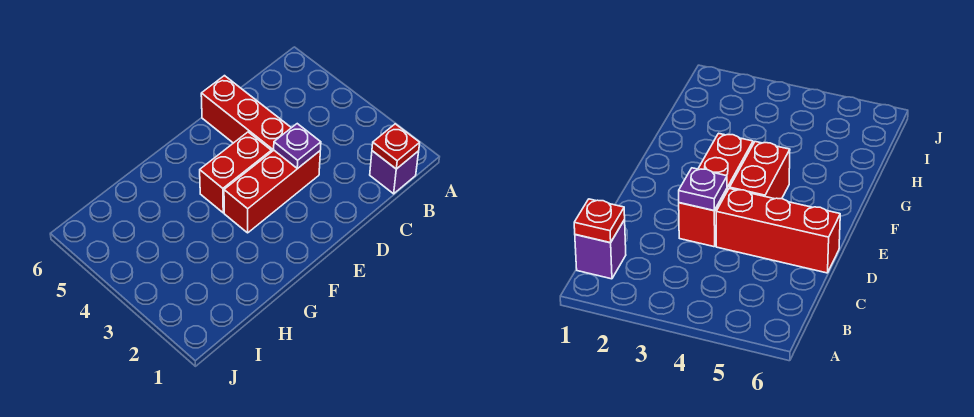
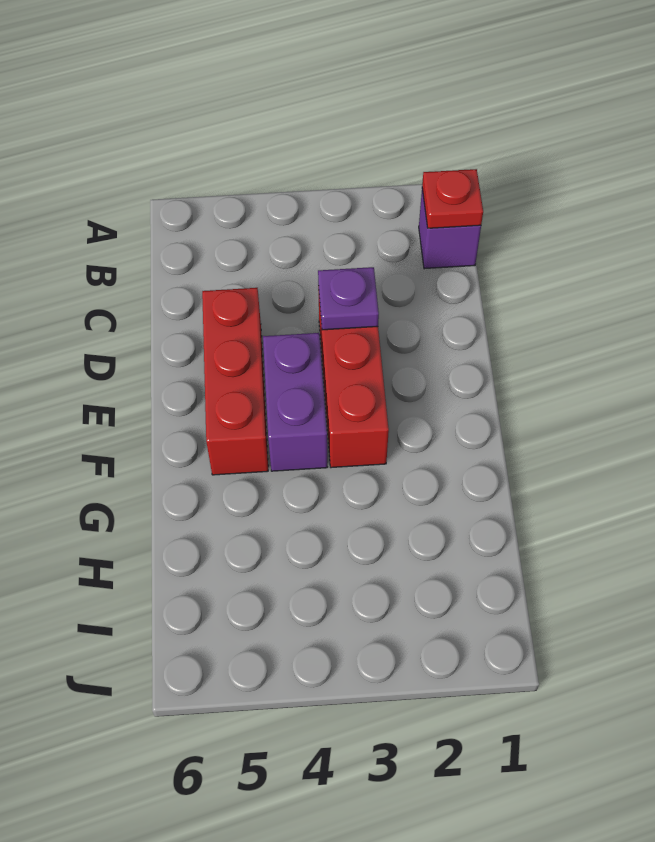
red brick D4:D6 level 1 -> red brick D5:F5 level 1
red brick E4:F4 level 1 -> purple brick E4:F4 level 1

